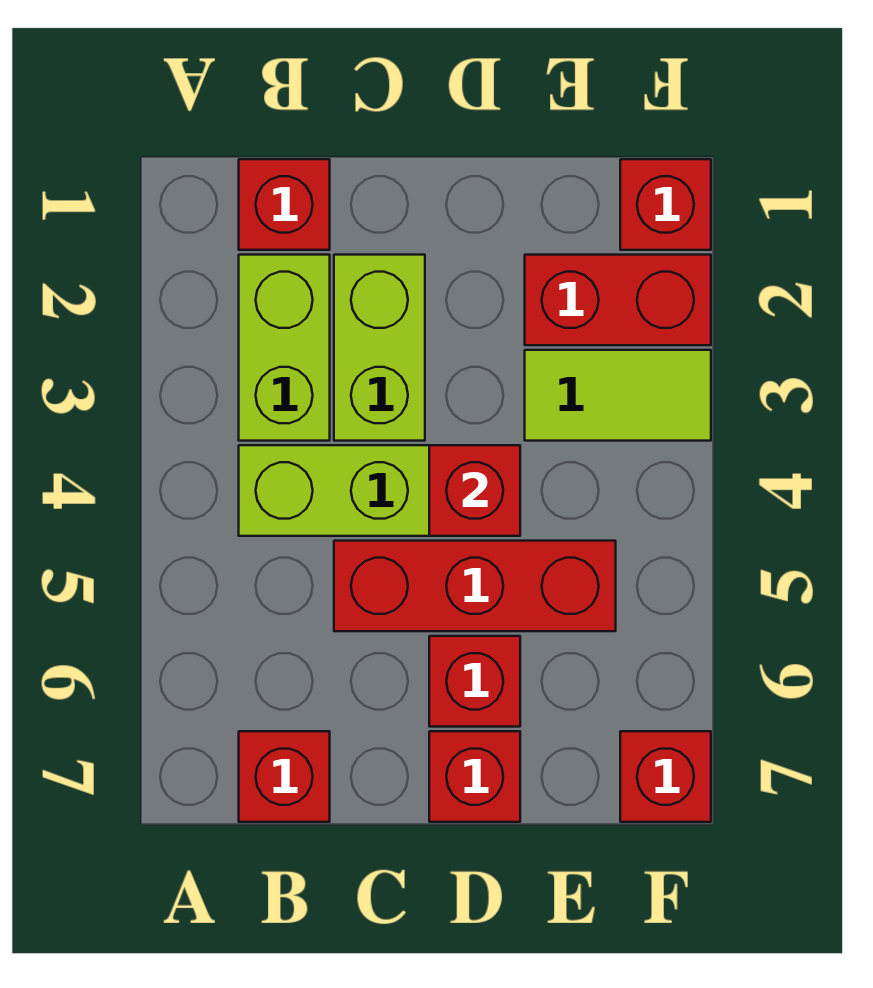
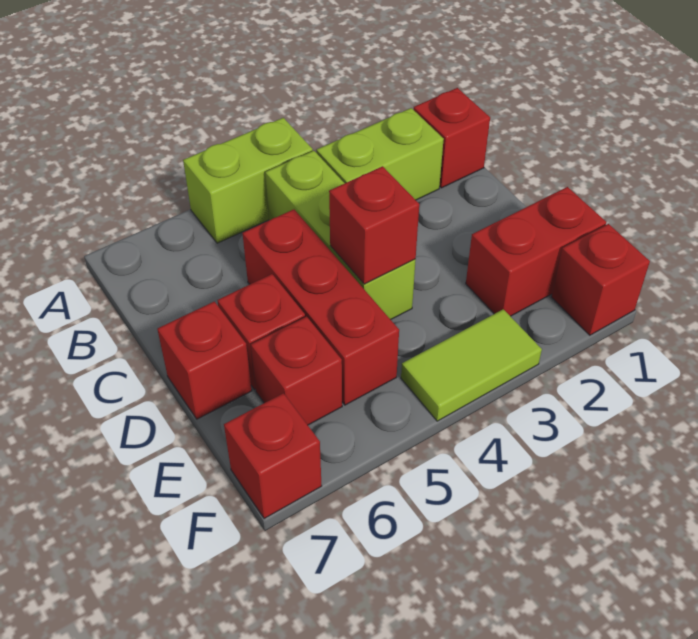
red brick B7 level 1 -> red brick E6 level 1
lime brick C2:C3 level 1 -> lime brick A4:A5 level 1
red brick E2:F2 level 1 -> red brick E1:E2 level 1
lime tile E3:F3 level 1 -> lime tile F3:F4 level 1

